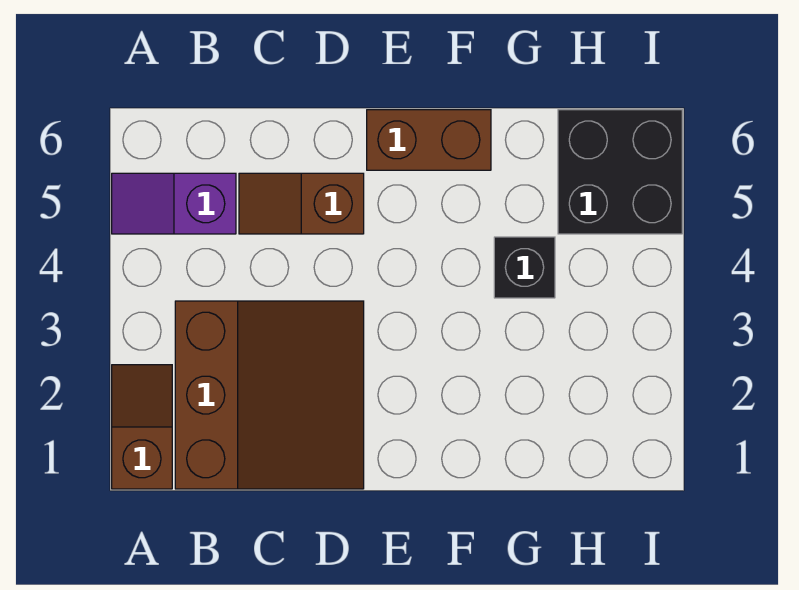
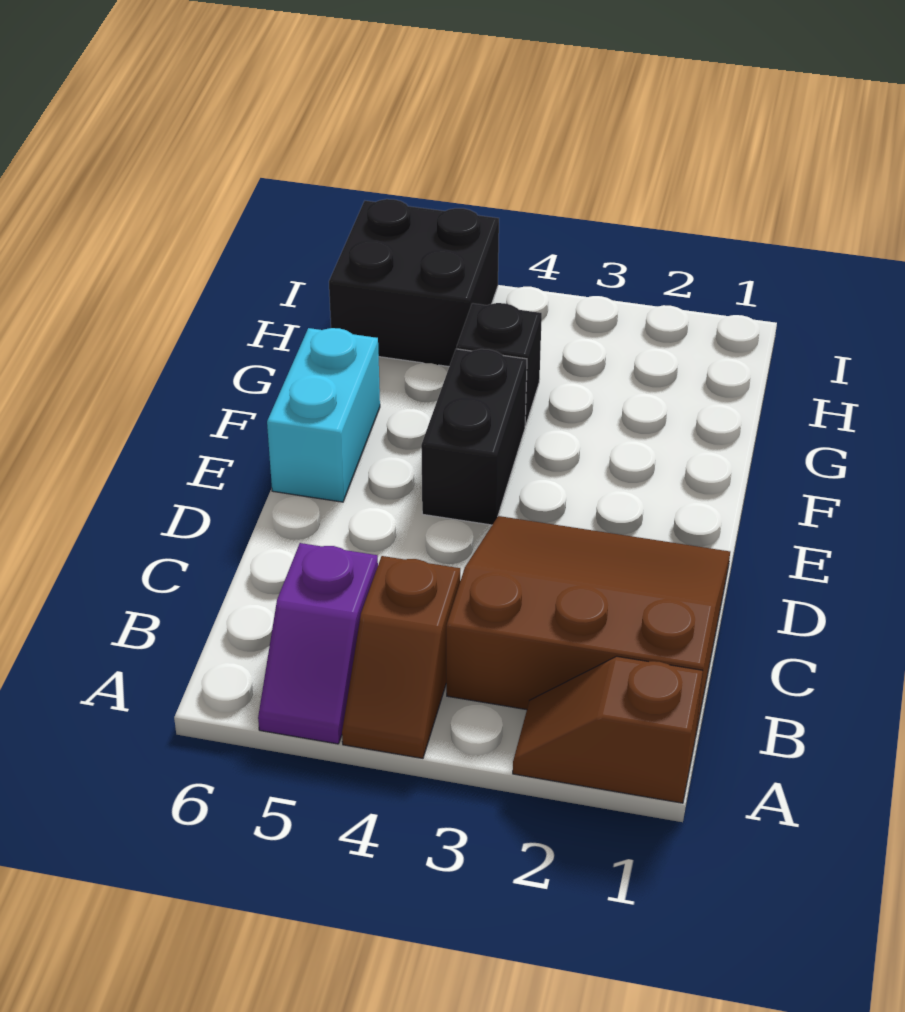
brown slope C5:D5 level 1 top D -> brown slope A4:B4 level 1 top B
none -> black brick E4:F4 level 1
brown brick E6:F6 level 1 -> cyan brick E6:F6 level 1

